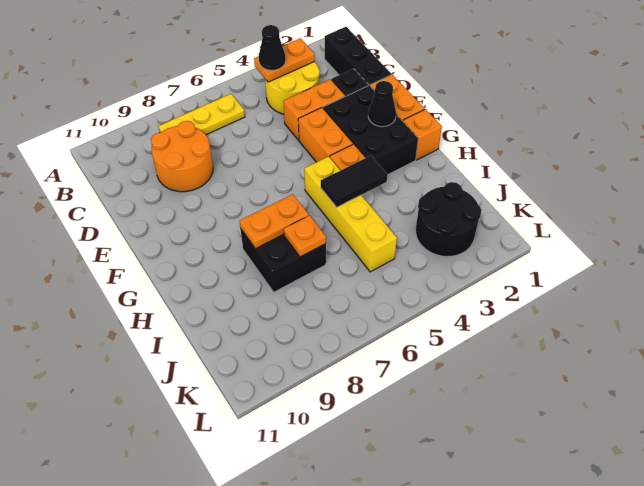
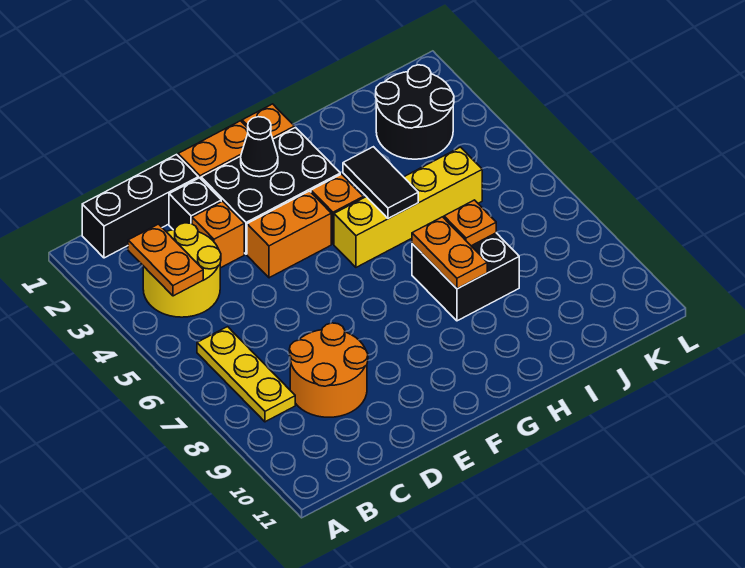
black cone B4 level 3 -> none
orange brick D3:D4 level 1 -> orange brick D3 level 1

